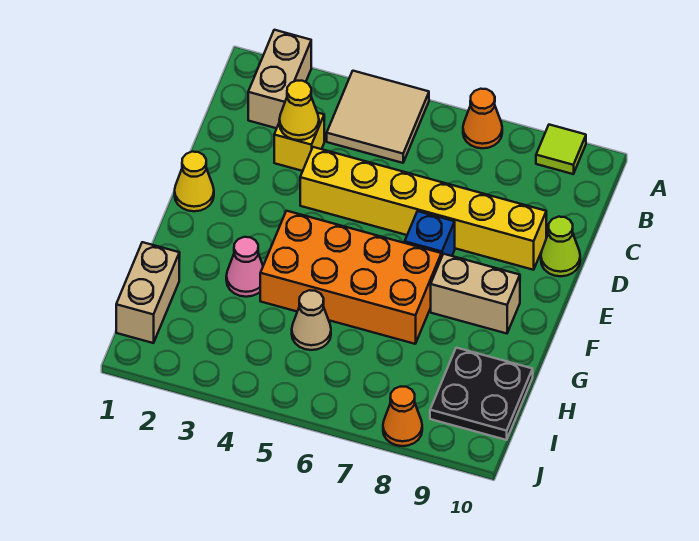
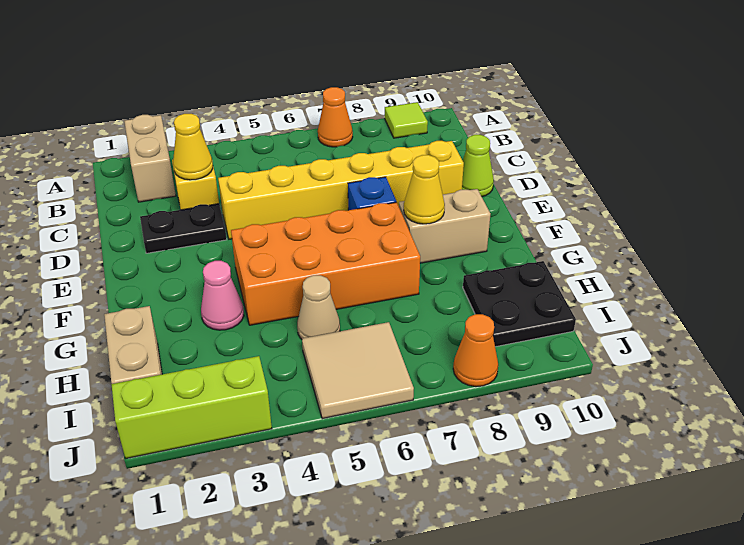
tan tile A4:B5 level 1 -> tan tile I5:J6 level 1
none -> black plate D2:D3 level 1
yellow cone E1 level 1 -> yellow cone F8 level 2
none -> lime brick J1:J3 level 1

